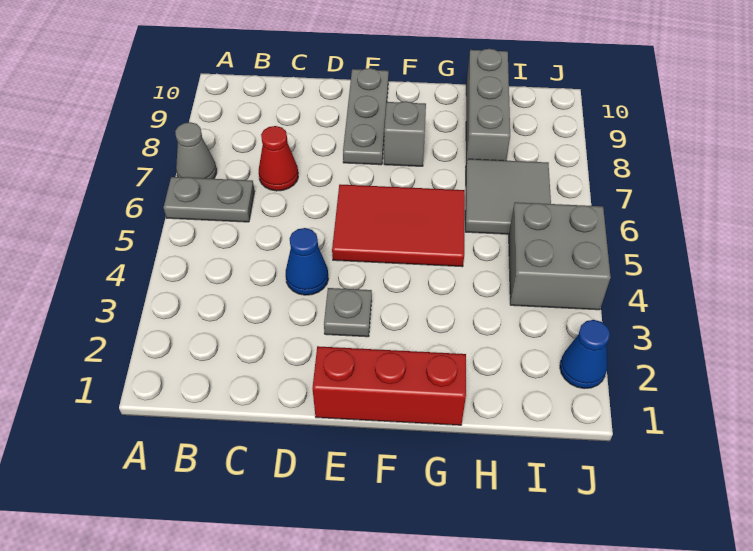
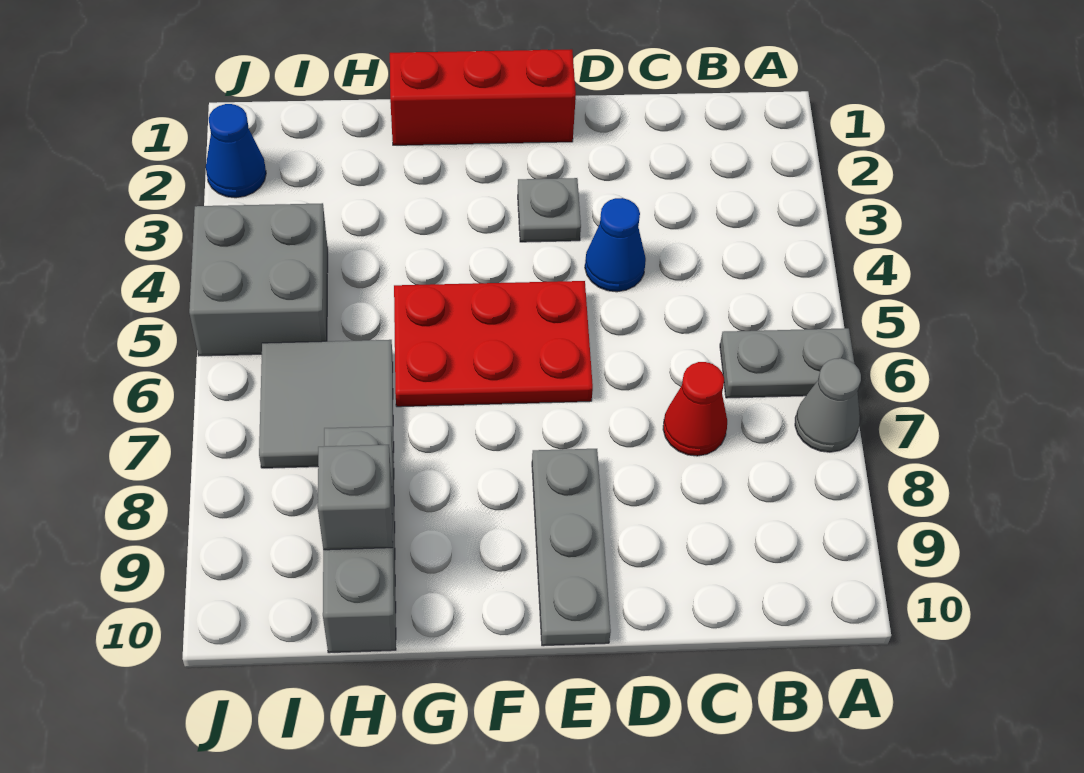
red tile E5:G6 level 1 -> red plate E5:G6 level 1
grey brick F8 level 1 -> grey brick H9 level 2

